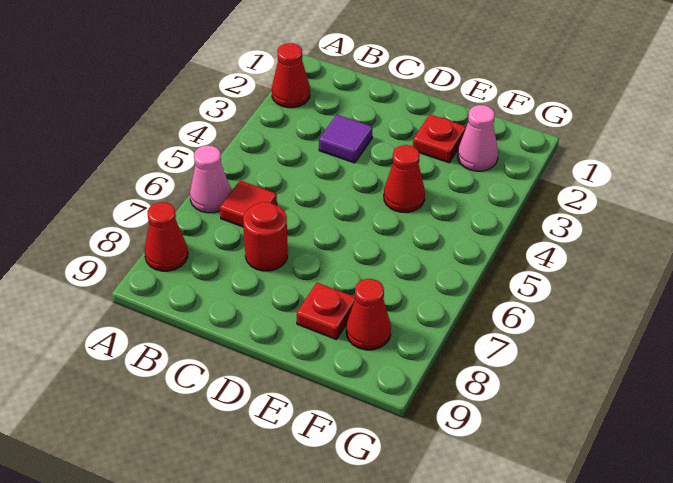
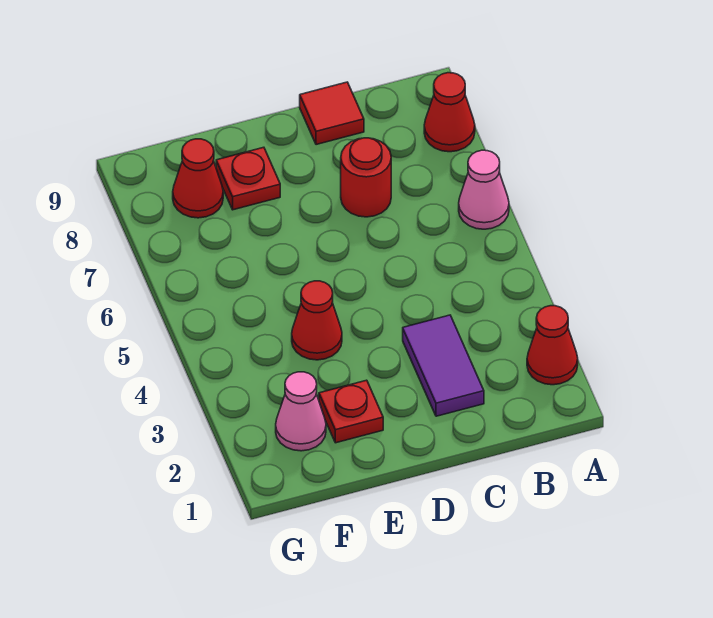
red tile B6 level 1 -> red tile C9 level 1
purple tile C3 level 1 -> purple tile C2:C3 level 1

